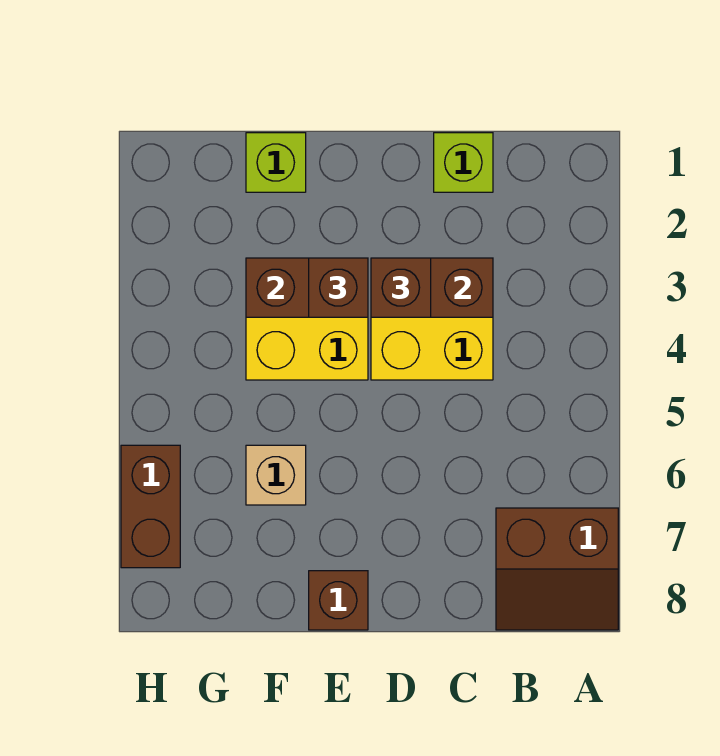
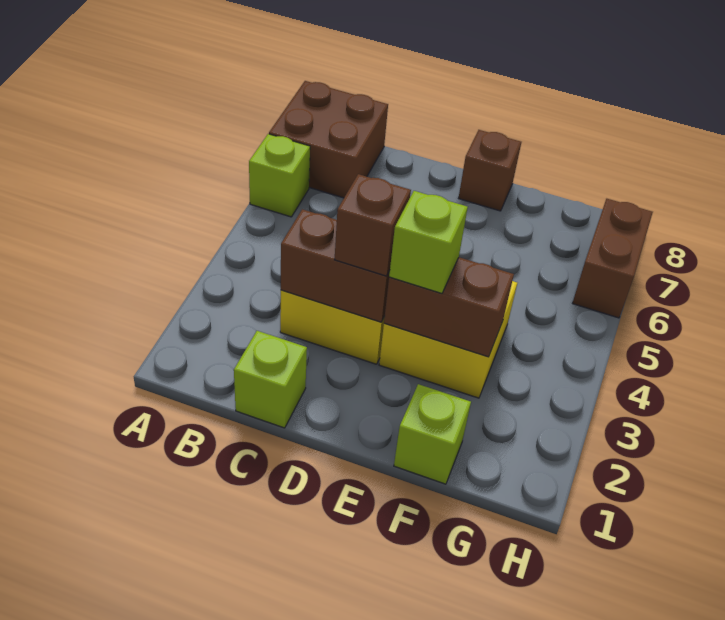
none -> lime brick A6 level 1
brown slope A7:B8 level 1 top 7 -> brown brick A7:B8 level 1
brown brick E3 level 3 -> lime brick E3 level 3
tan brick F6 level 1 -> none

